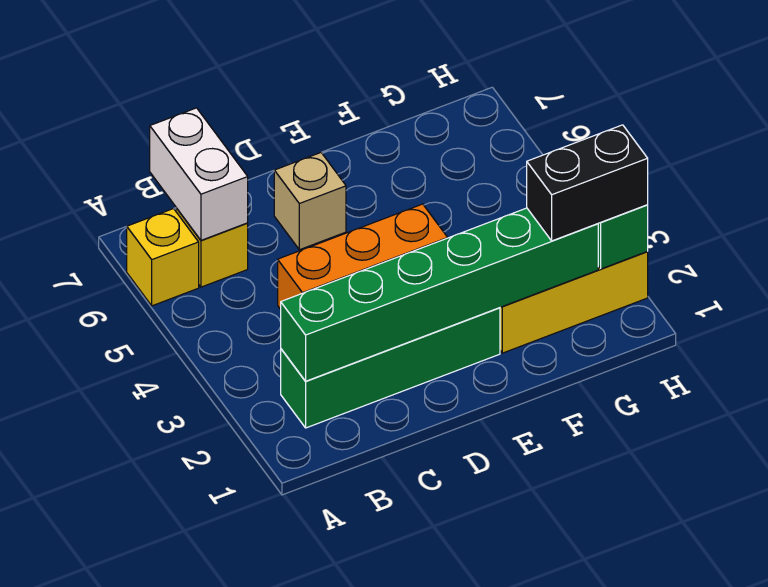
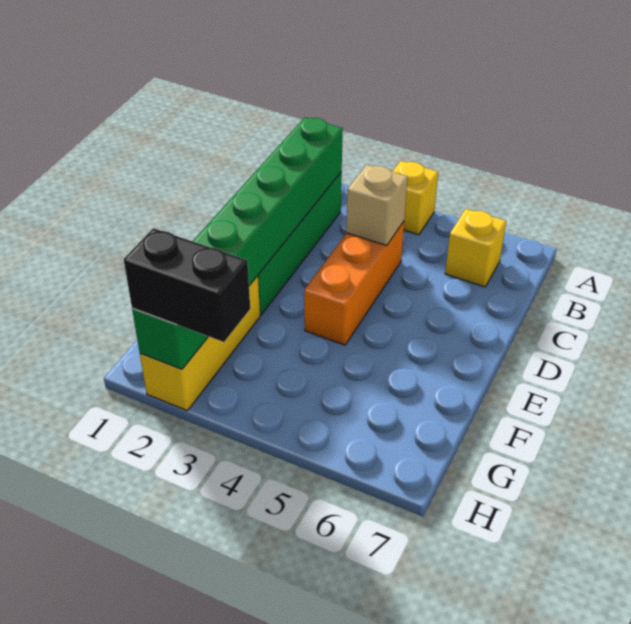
yellow brick A6 level 1 -> yellow brick A4 level 1
white brick B6:B7 level 2 -> none
tan brick D6 level 1 -> tan brick C4 level 2
black brick G2:H2 level 3 -> black brick H2:H3 level 3

